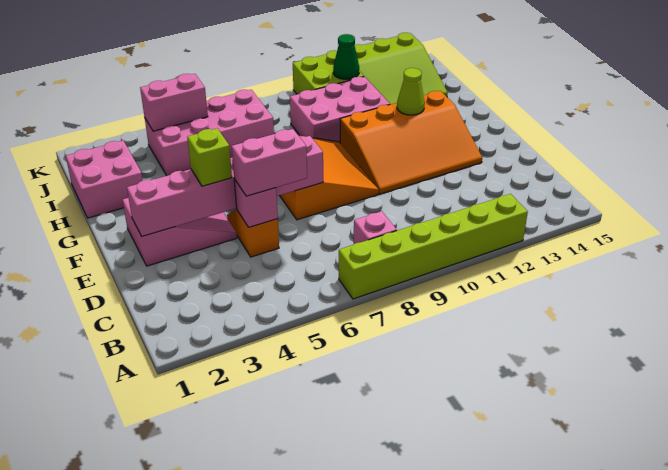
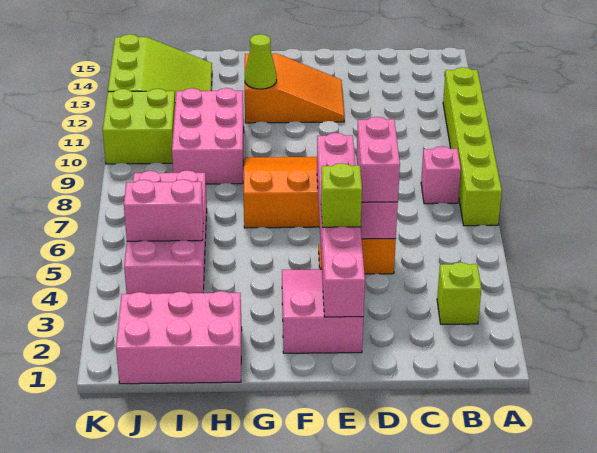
none -> lime brick B3 level 1
orange slope E10:G13 level 1 top G -> orange slope E12:G13 level 1 top G
pink brick H1:I2 level 1 -> pink brick H1:J2 level 1
pink brick J4:J5 level 2 -> pink brick I5:J5 level 2
green cone J11 level 2 -> none

